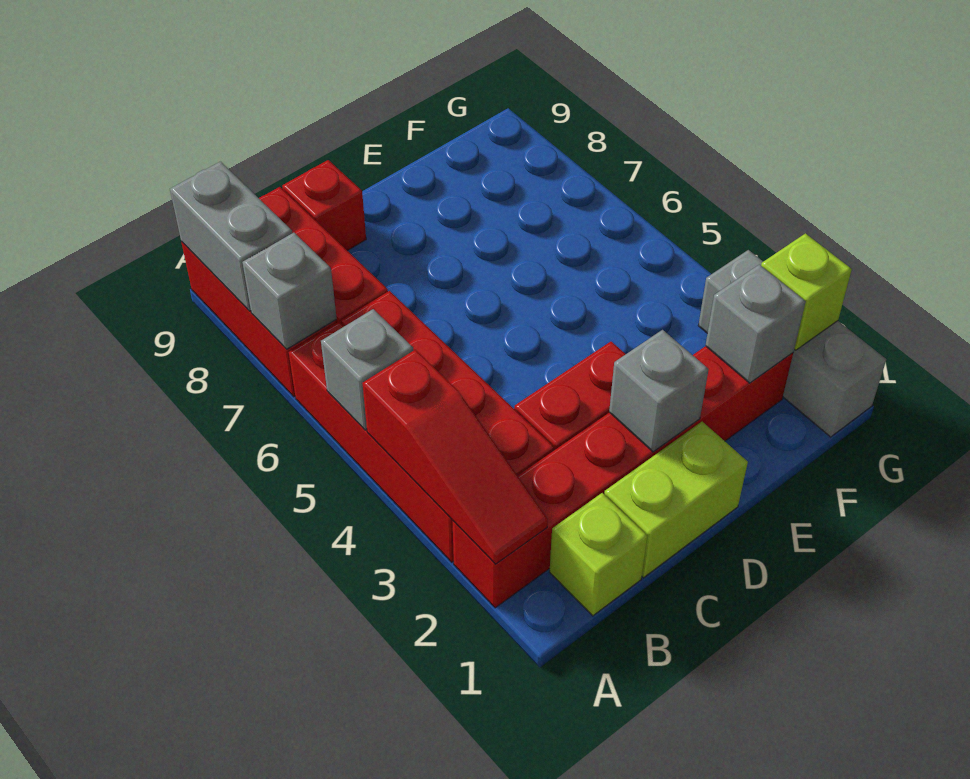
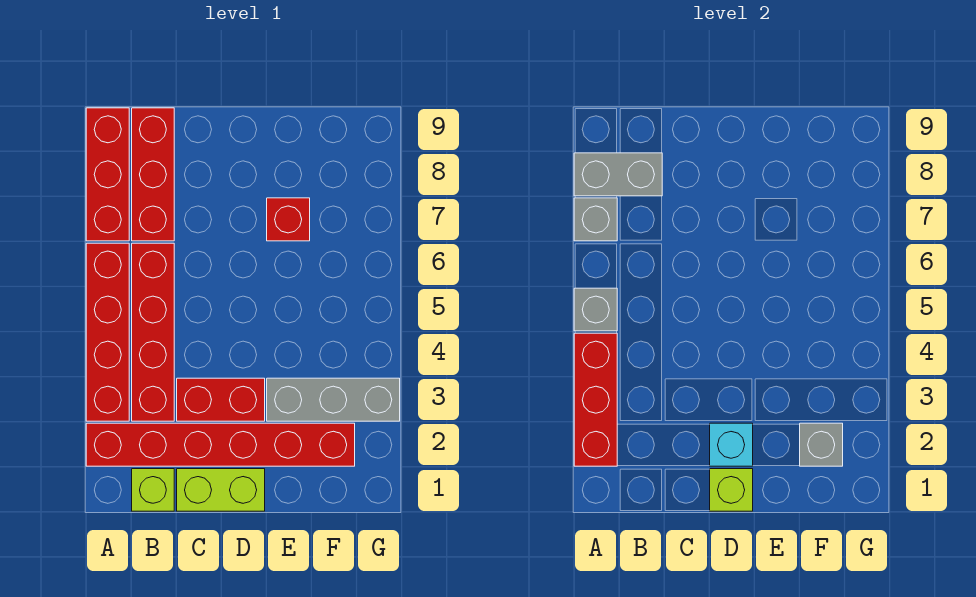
red slope A2:A4 level 2 top 4 -> red brick A2:A4 level 2
grey brick A8:A9 level 2 -> grey brick A8:B8 level 2
red brick C9 level 1 -> red brick E7 level 1
grey brick D2 level 2 -> cyan brick D2 level 2
grey brick G1:G3 level 1 -> grey brick E3:G3 level 1
lime brick G2 level 2 -> lime brick D1 level 2

